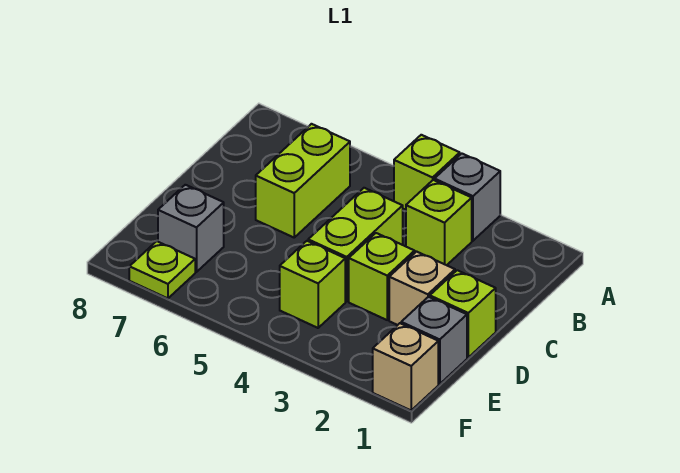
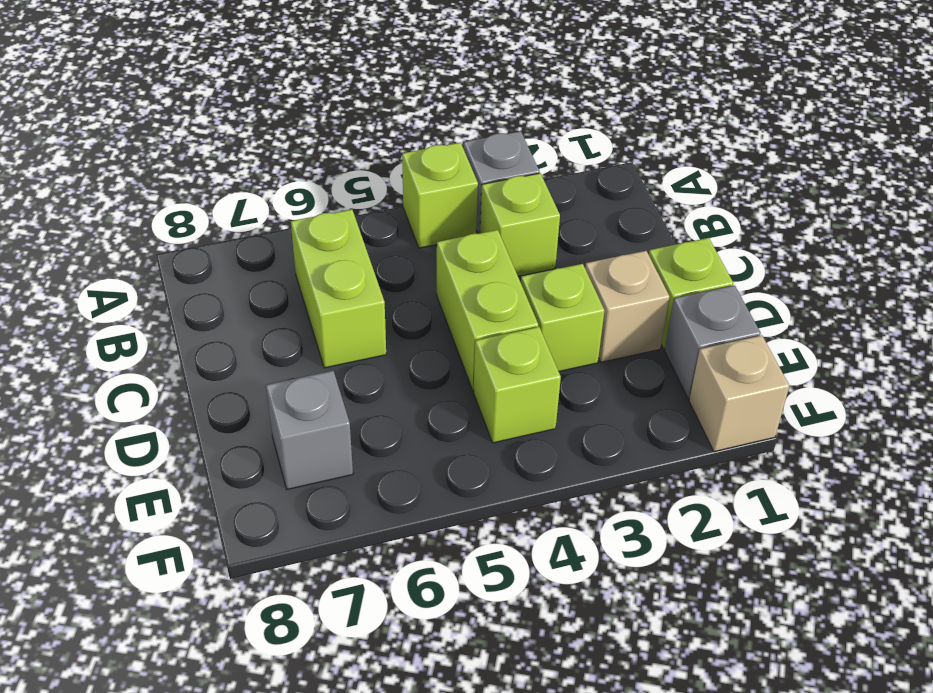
lime plate F7 level 1 -> none

